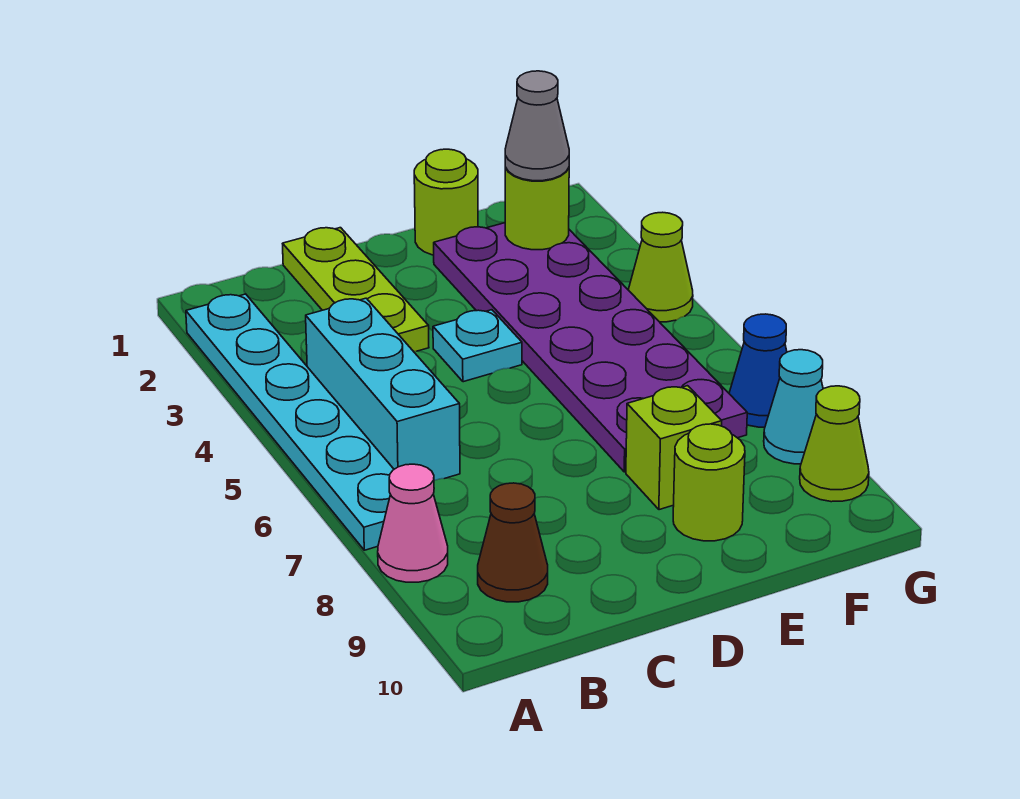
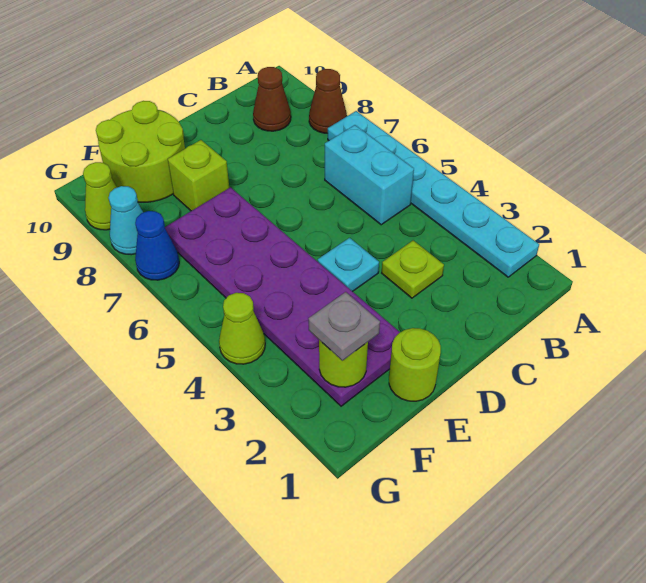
pink cone A8 level 1 -> brown cone A8 level 1
cyan brick B4:B6 level 1 -> cyan brick B5:B6 level 1
lime plate C1:C3 level 1 -> lime plate C3 level 1
lime round brick E9 level 1 -> lime round brick E9:F10 level 1
grey cone F2 level 3 -> grey plate F2 level 3

